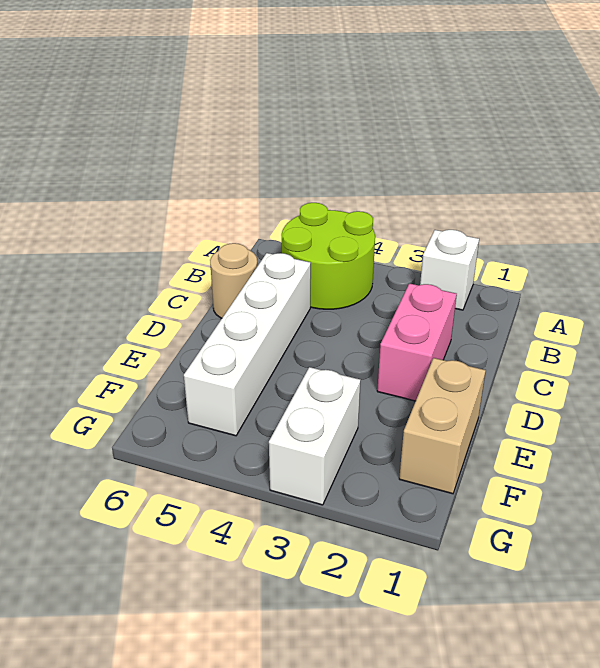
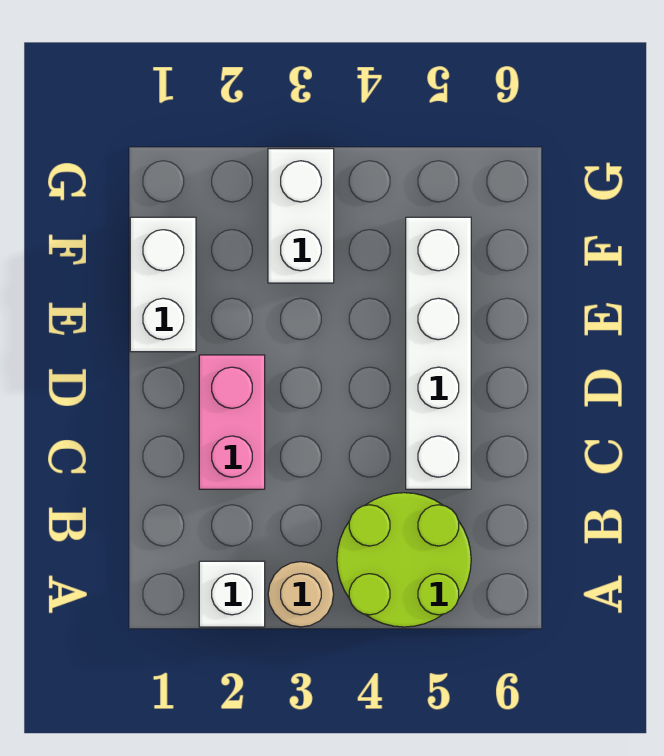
tan round brick C6 level 1 -> tan round brick A3 level 1
tan brick E1:F1 level 1 -> white brick E1:F1 level 1

